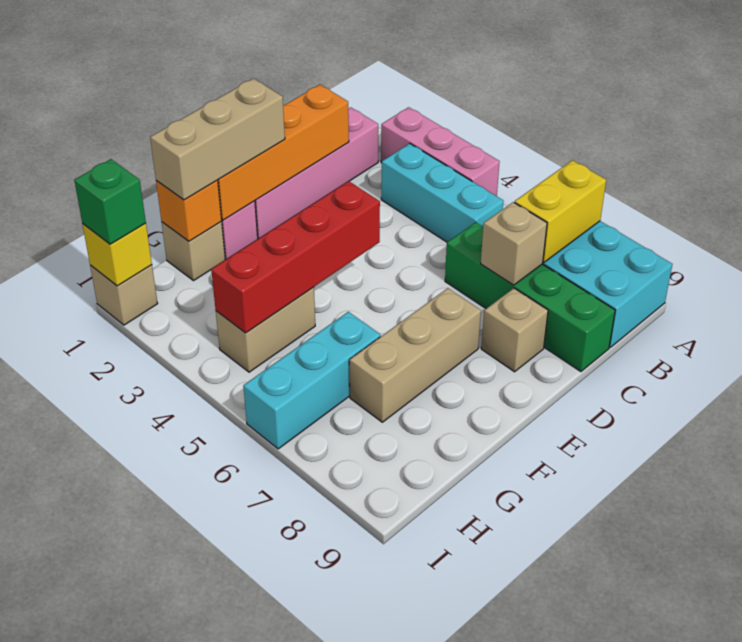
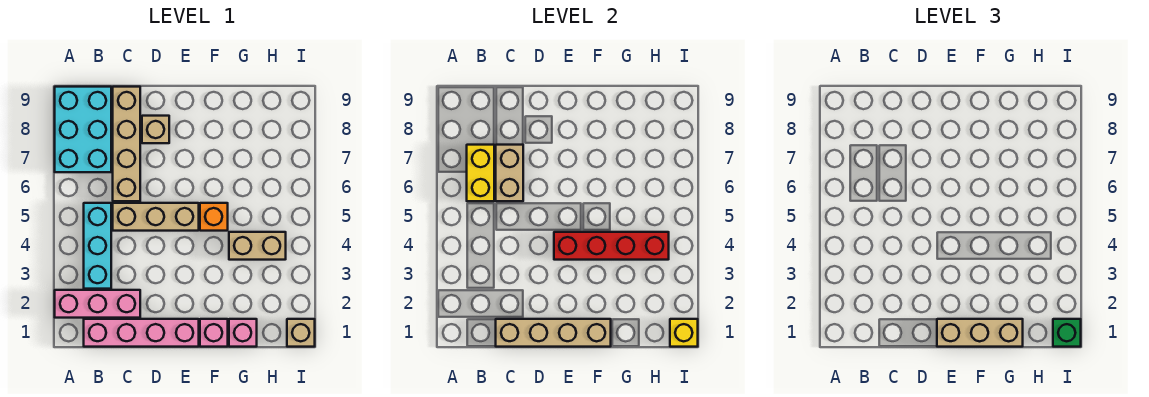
pink brick A2:A4 level 1 -> pink brick A2:C2 level 1
yellow brick A7:B7 level 2 -> yellow brick B6:B7 level 2
orange brick C1:F1 level 2 -> tan brick C1:F1 level 2
green brick C6:C9 level 1 -> tan brick C6:C9 level 1
tan brick C7 level 2 -> tan brick C6:C7 level 2
tan brick E7:G7 level 1 -> tan brick C5:E5 level 1
tan brick G1 level 1 -> pink brick G1 level 1
orange brick G1 level 2 -> orange brick F5 level 1
cyan brick G6:I6 level 1 -> none

